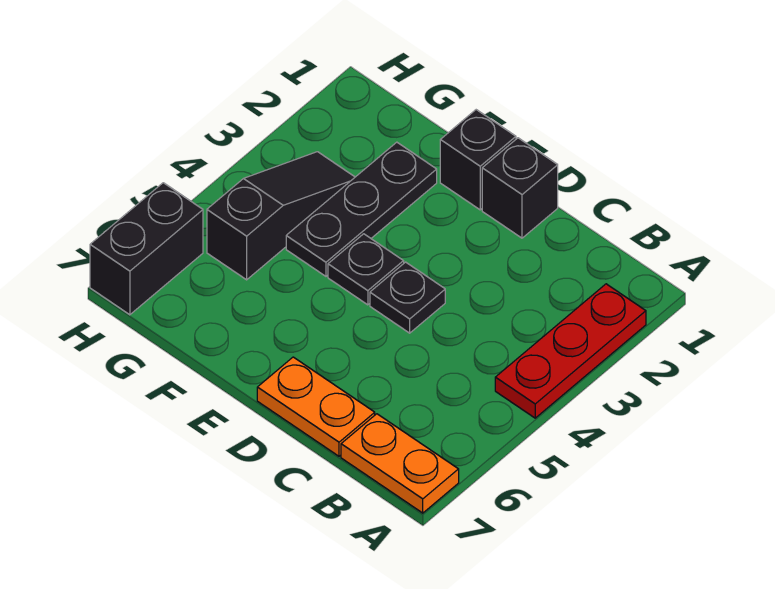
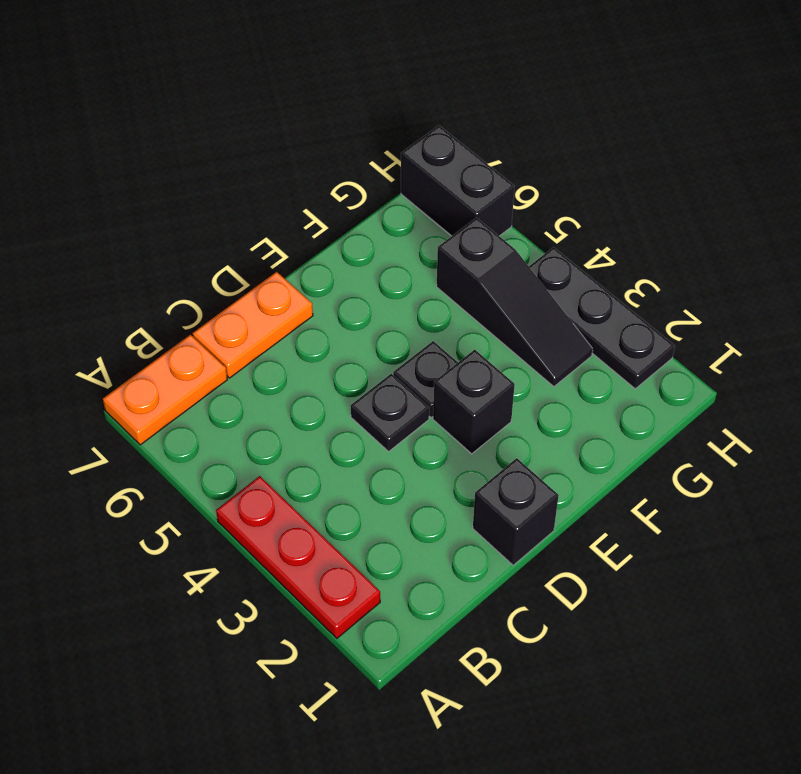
black brick E1 level 1 -> black brick E3 level 1
black plate F2:F4 level 1 -> black plate H2:H4 level 1

